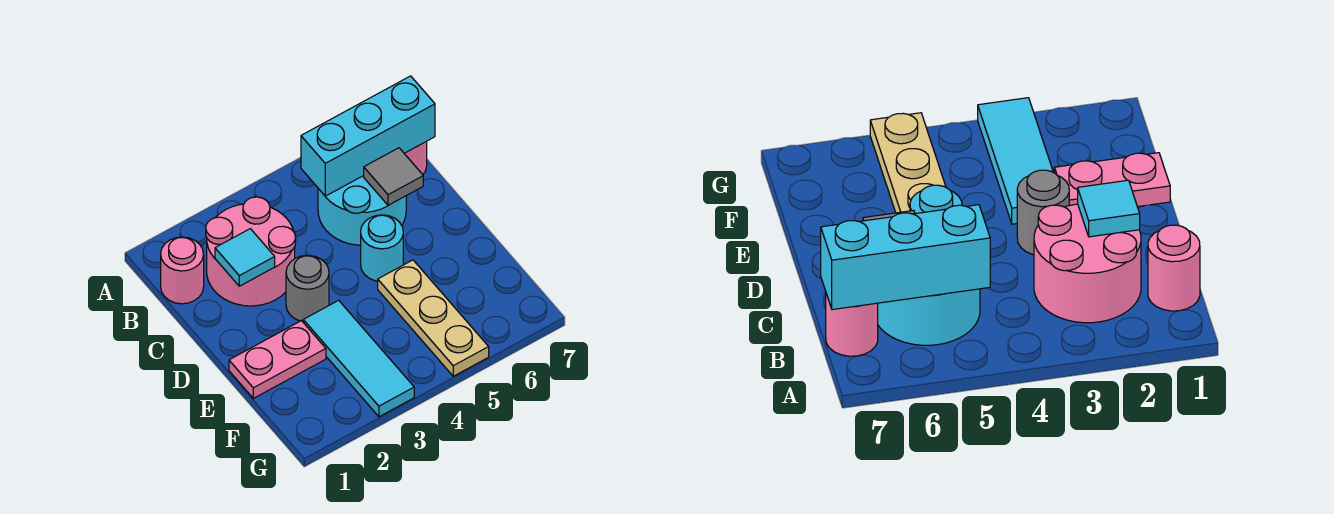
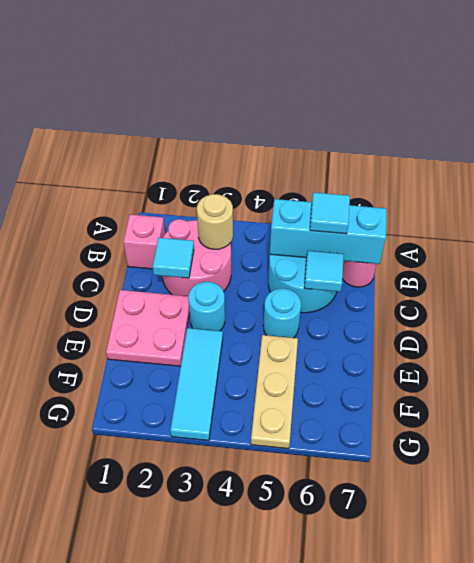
pink round brick B1 level 1 -> pink brick B1 level 1
none -> tan round brick B3 level 2
none -> cyan tile B6 level 3
grey tile C6 level 2 -> cyan tile C6 level 2
grey round brick D3 level 1 -> cyan round brick D3 level 1
pink plate E1:E2 level 1 -> pink plate D1:E2 level 1

